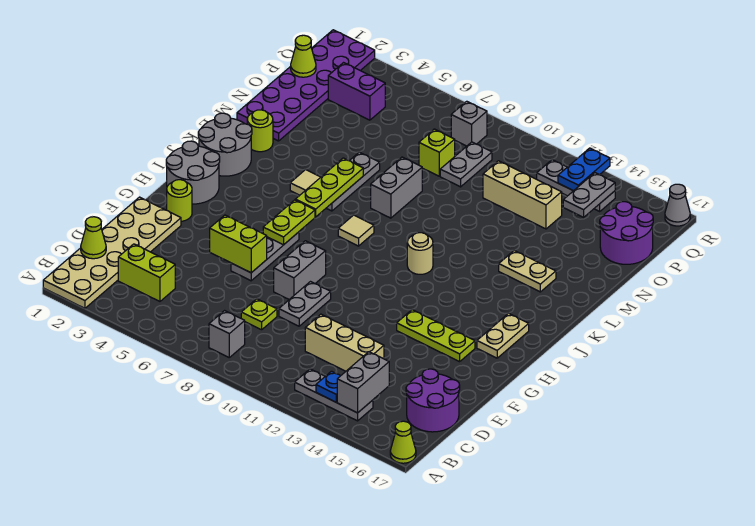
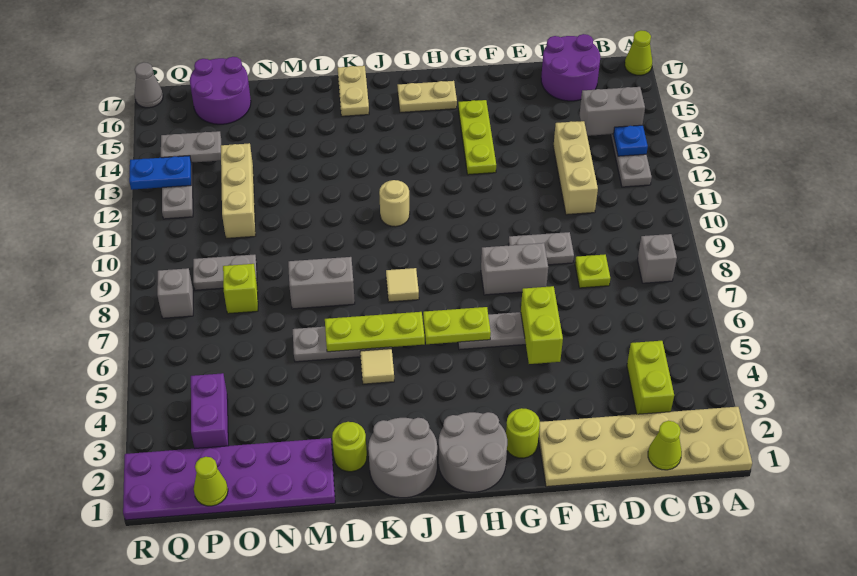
tan plate L14:L15 level 1 -> tan plate K16:K17 level 1

